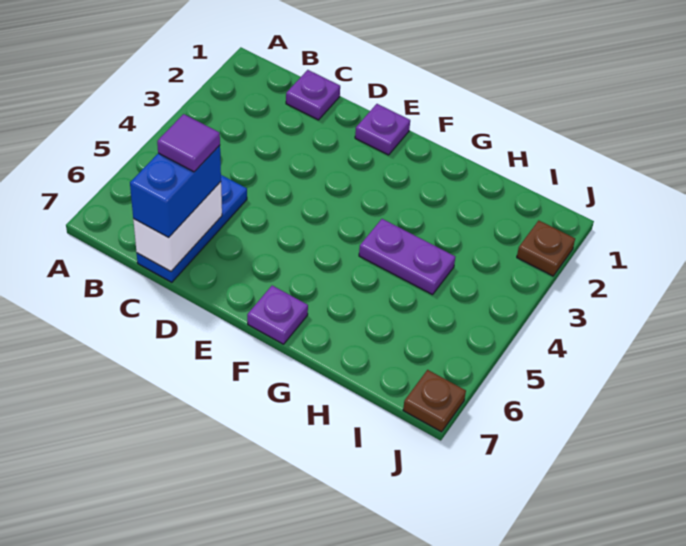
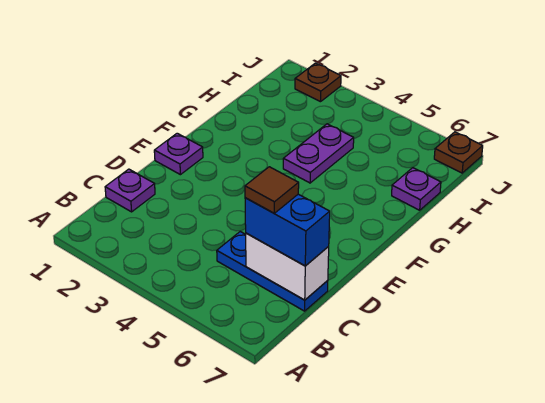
purple tile C6 level 4 -> brown tile C6 level 4
purple plate F7 level 1 -> purple plate H7 level 1

